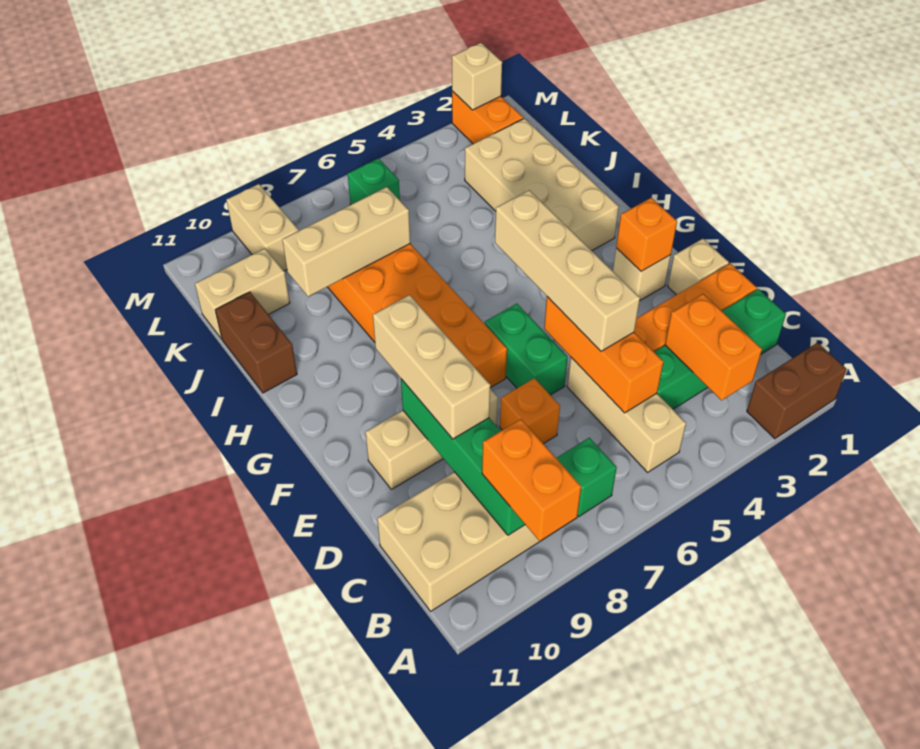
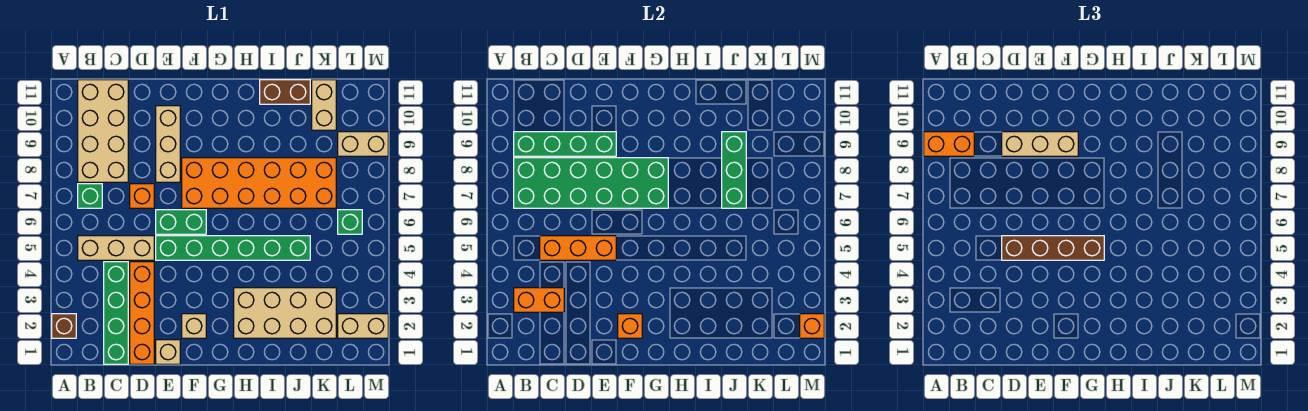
brown brick A1:A2 level 1 -> brown brick A2 level 1
none -> green brick B7:G8 level 2
tan brick D5:G5 level 3 -> brown brick D5:G5 level 3
none -> green brick E5:J5 level 1
tan brick J7:J9 level 2 -> green brick J7:J9 level 2
orange brick L2:M2 level 1 -> tan brick L2:M2 level 1
tan brick M2 level 2 -> orange brick M2 level 2

